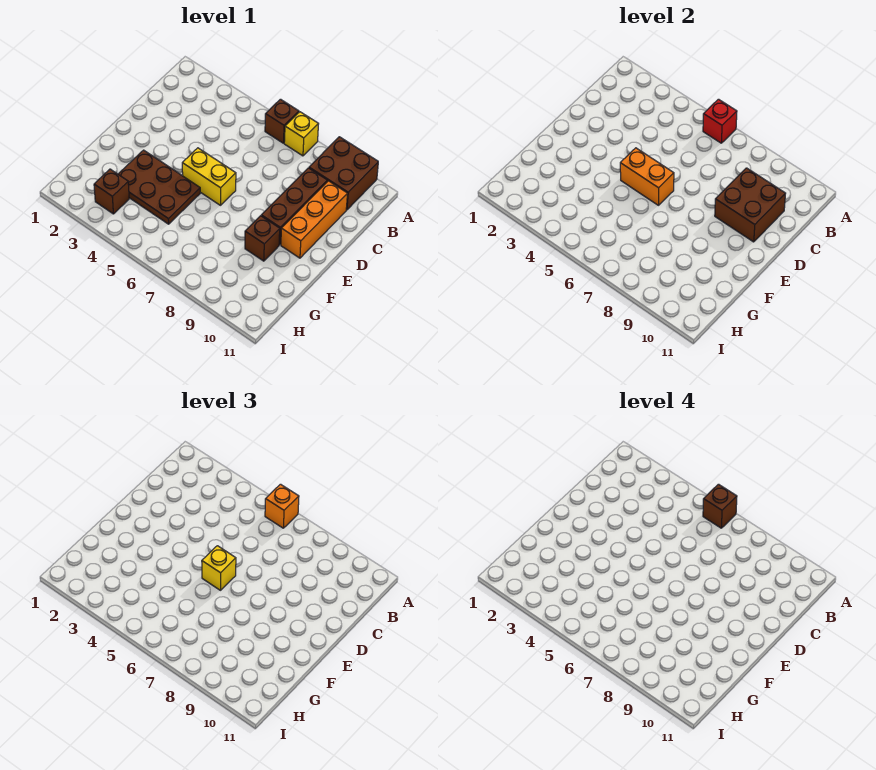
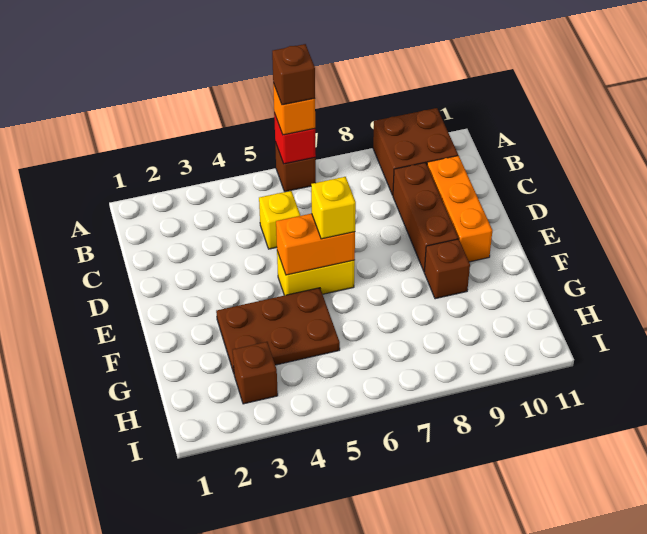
yellow brick A7 level 1 -> yellow brick C5 level 1
brown brick C9:D10 level 2 -> none

